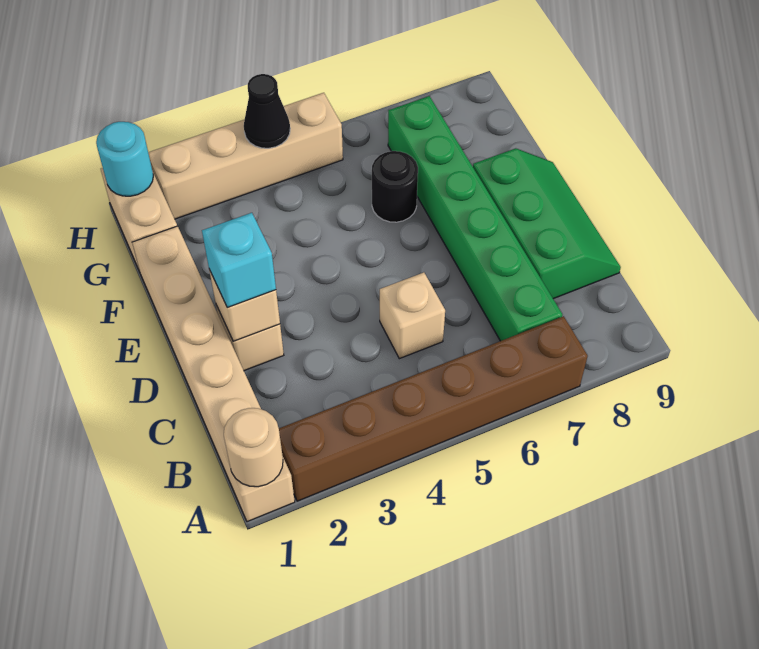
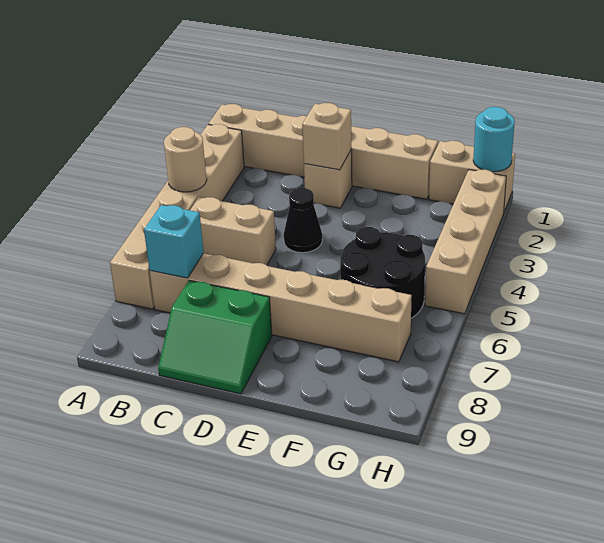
tan round brick A1 level 2 -> tan round brick A4 level 2
brown brick A2:A7 level 1 -> tan brick A2:A7 level 1
green brick B7:G7 level 1 -> tan brick B7:G7 level 1
tan brick C5 level 1 -> tan brick B5:C5 level 1
green slope C8:E9 level 1 top 8 -> green slope C8:D9 level 1 top 8
cyan brick D2 level 3 -> cyan brick B7 level 2
black round brick F6 level 1 -> black round brick F5:G6 level 1
black cone H4 level 2 -> black cone D4 level 1

